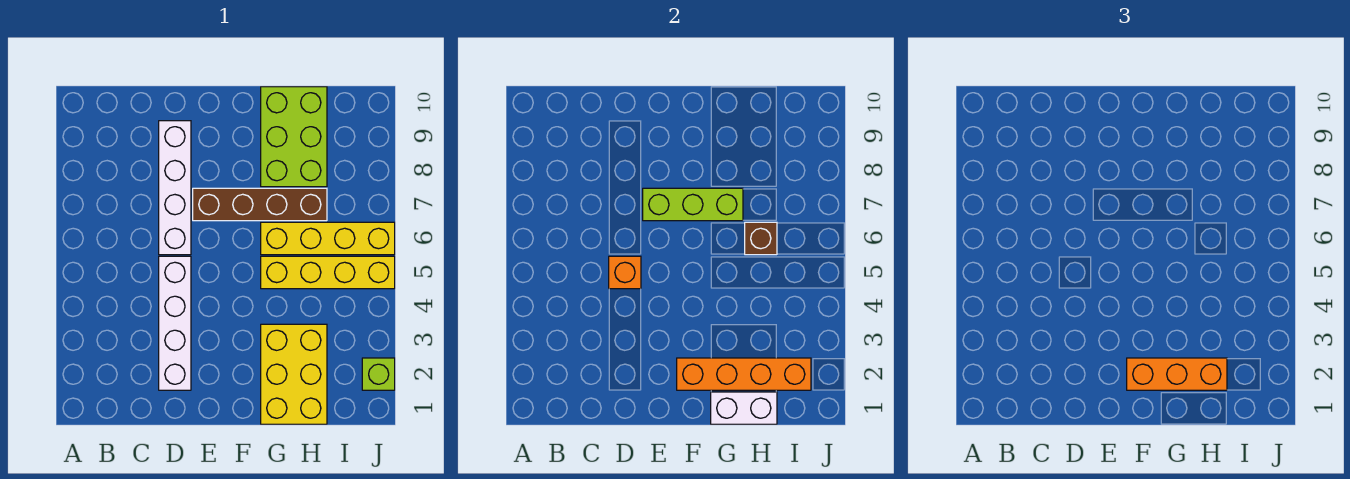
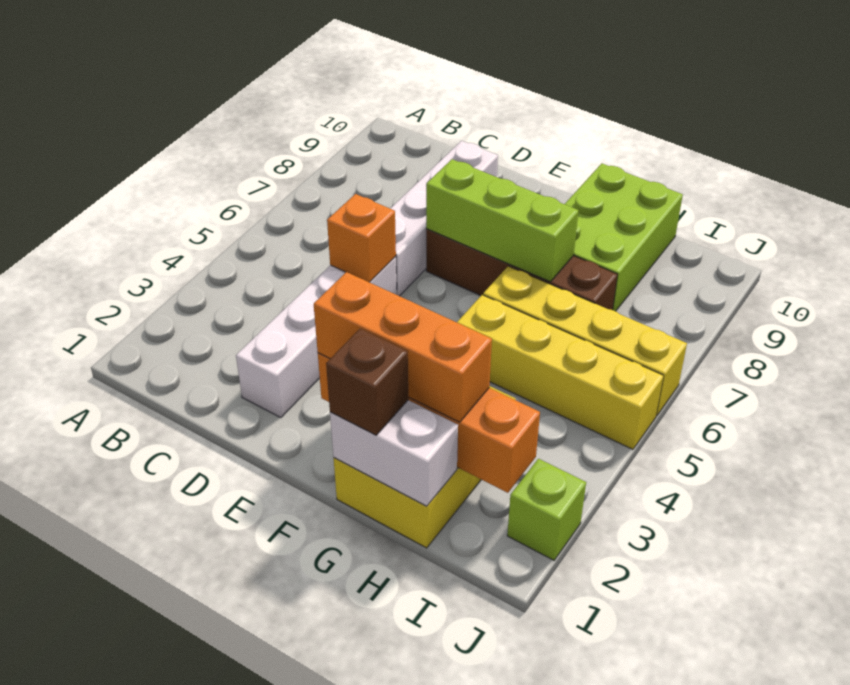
brown brick H6 level 2 -> brown brick G1 level 3

